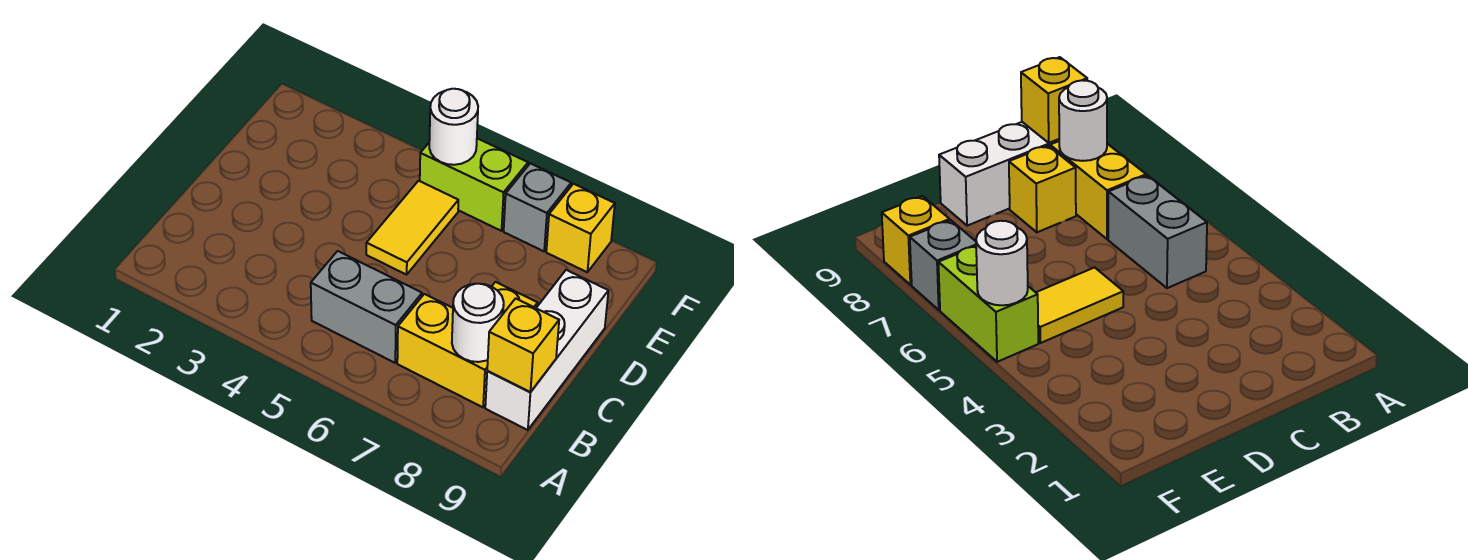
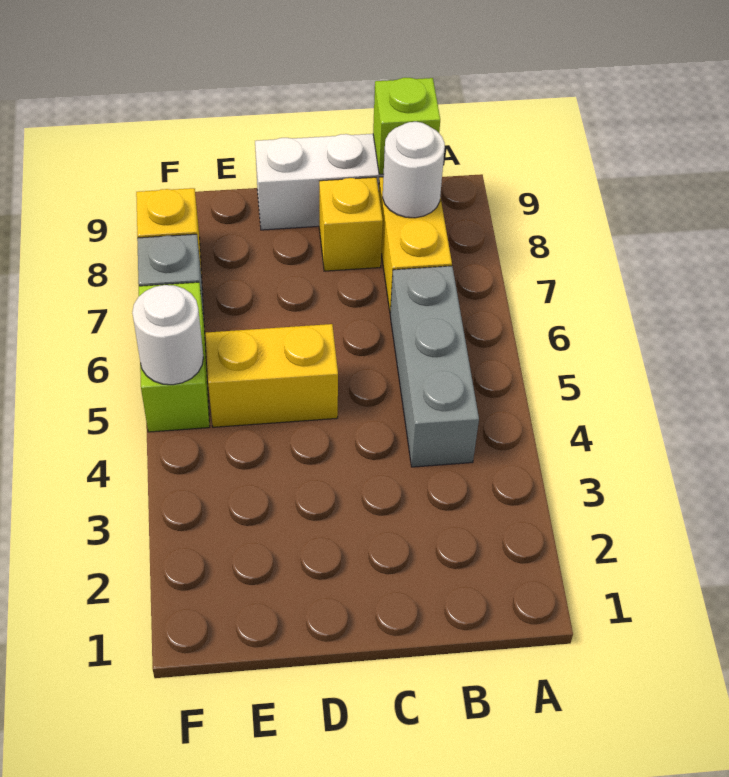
grey brick B5:B6 level 1 -> grey brick B4:B6 level 1
yellow brick B9 level 2 -> lime brick B9 level 2
yellow tile D5:E5 level 1 -> yellow brick D5:E5 level 1

